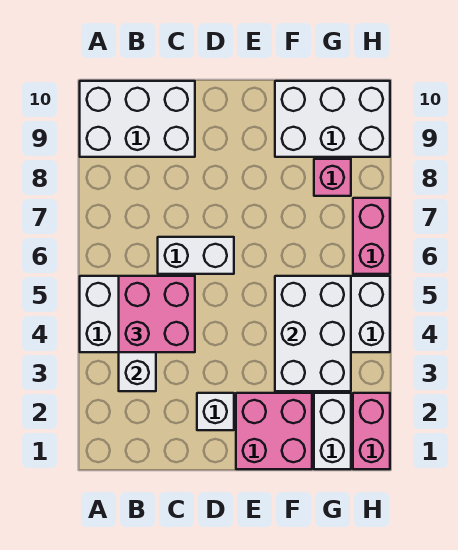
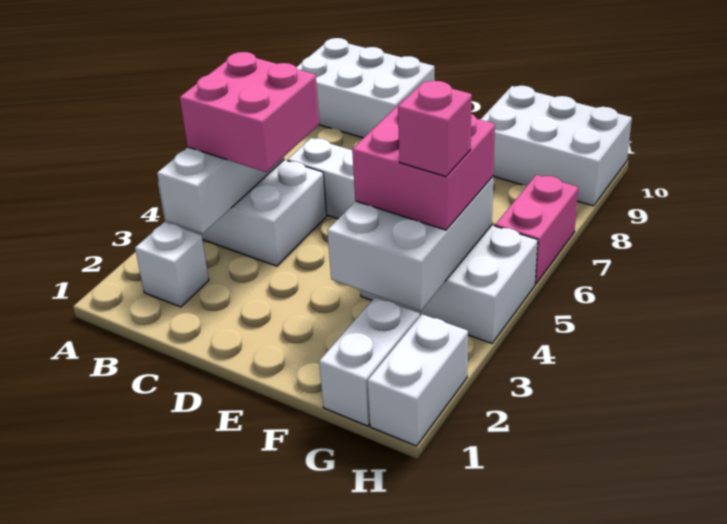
white brick D2 level 1 -> white brick B2 level 1
pink brick E1:F2 level 1 -> pink brick F4:G5 level 3
pink brick G8 level 1 -> pink brick G4 level 4
pink brick H1:H2 level 1 -> white brick H1:H2 level 1

